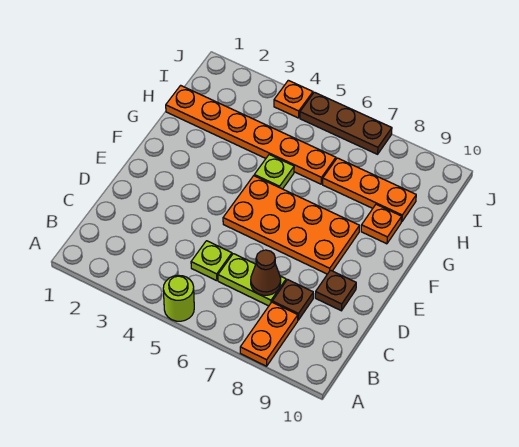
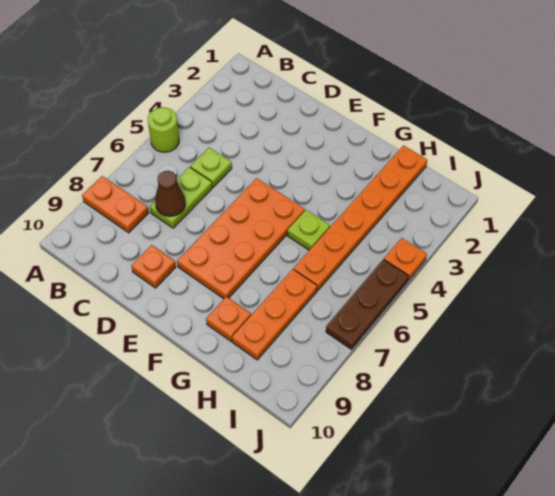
brown plate C8 level 1 -> none
brown plate D9 level 1 -> orange plate D9 level 1

